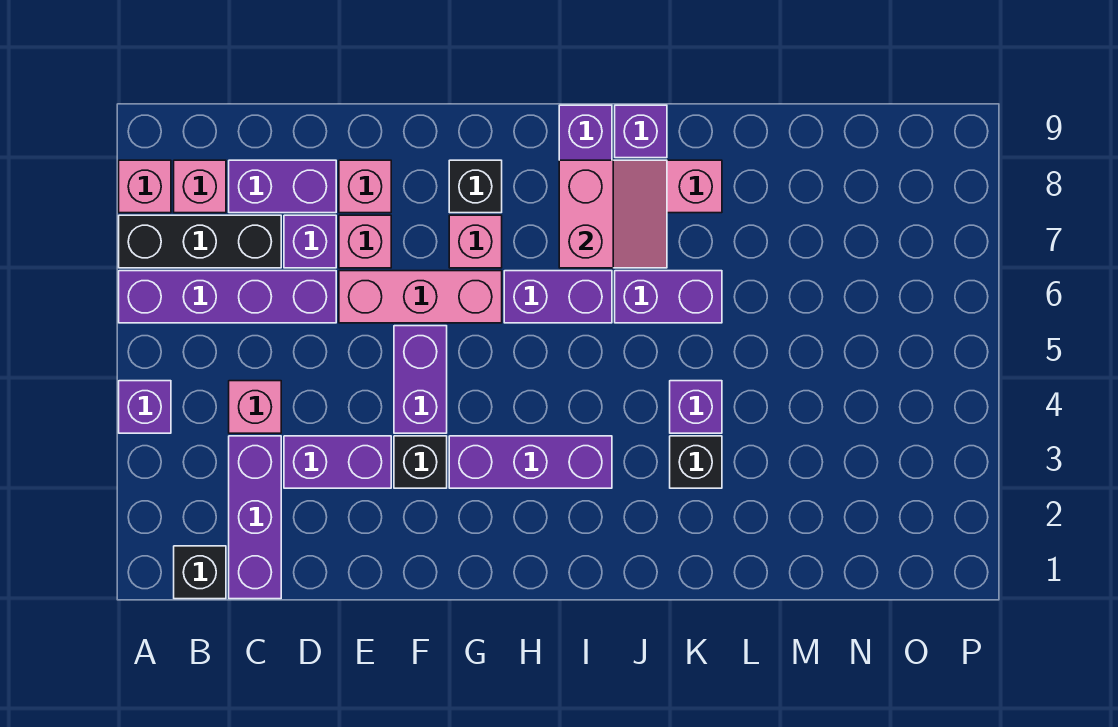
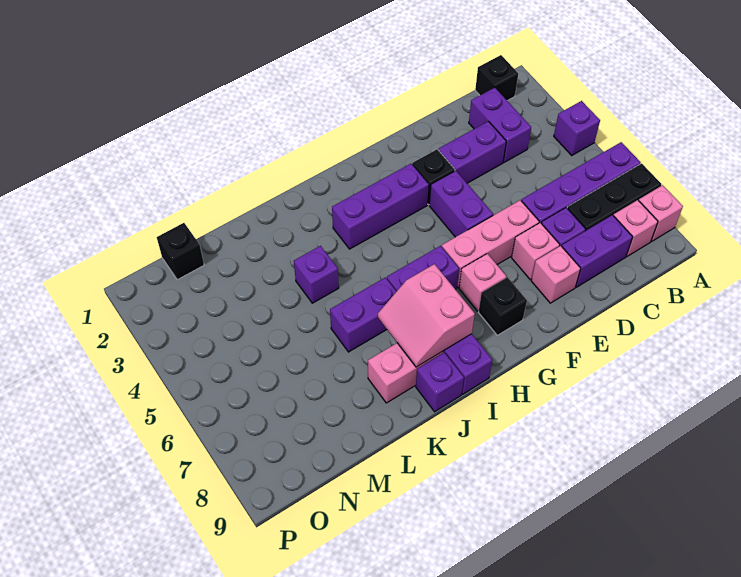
purple brick C1:C3 level 1 -> purple brick C2:C3 level 1
pink brick C4 level 1 -> none
black brick K3 level 1 -> black brick N1 level 1

